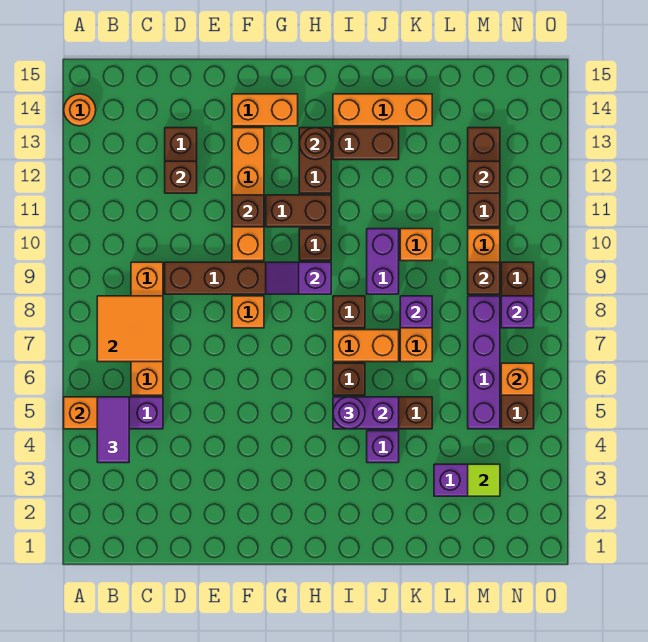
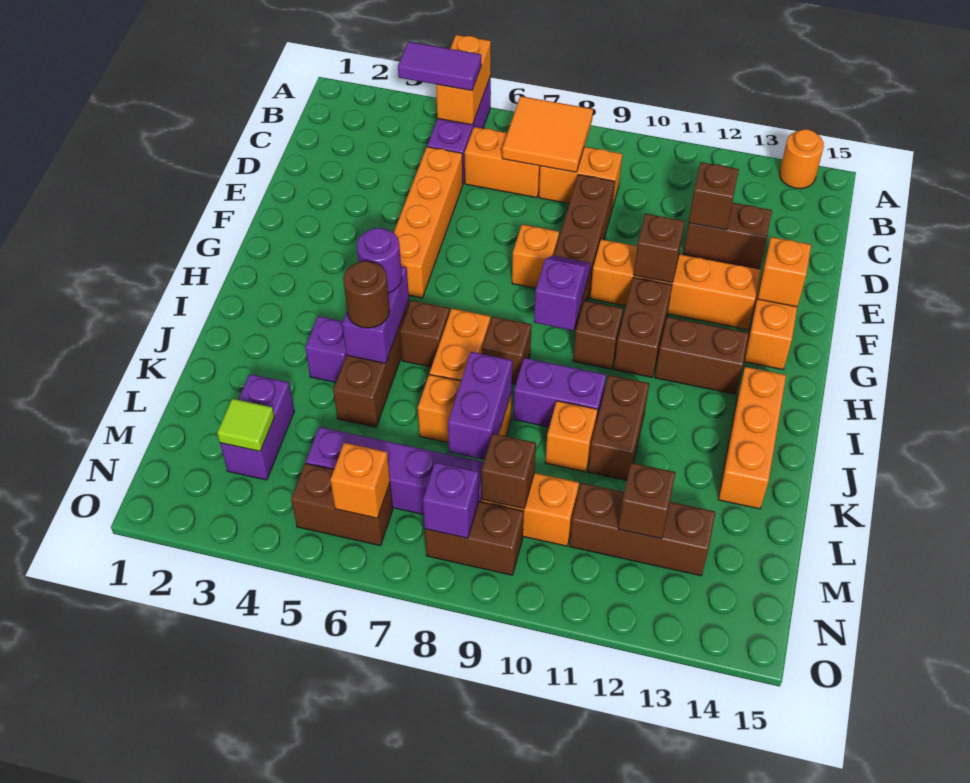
none -> orange brick D5:G5 level 1
none -> orange brick F14 level 2
brown round brick H13 level 2 -> brown round brick J5 level 3
brown brick I13:J13 level 1 -> brown brick J11:K11 level 1
purple brick K8 level 2 -> purple brick K8:L8 level 2

